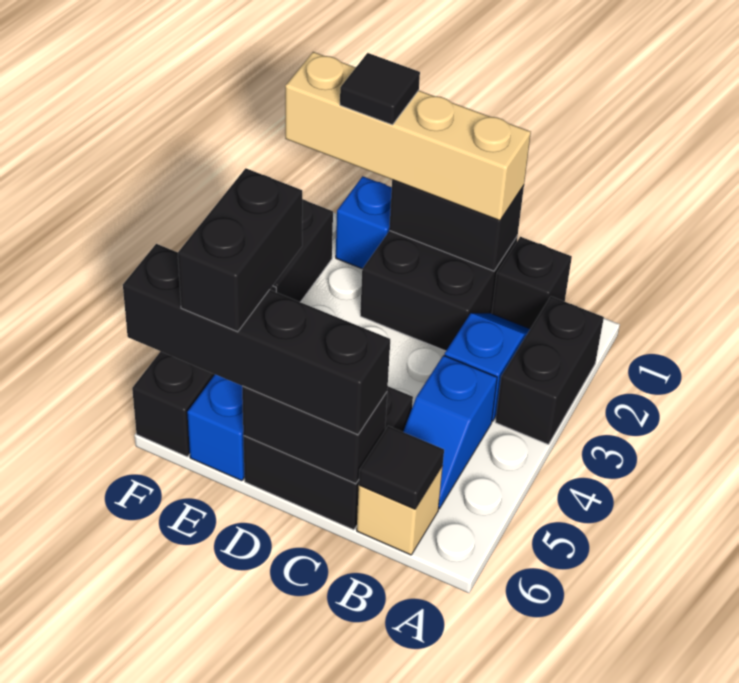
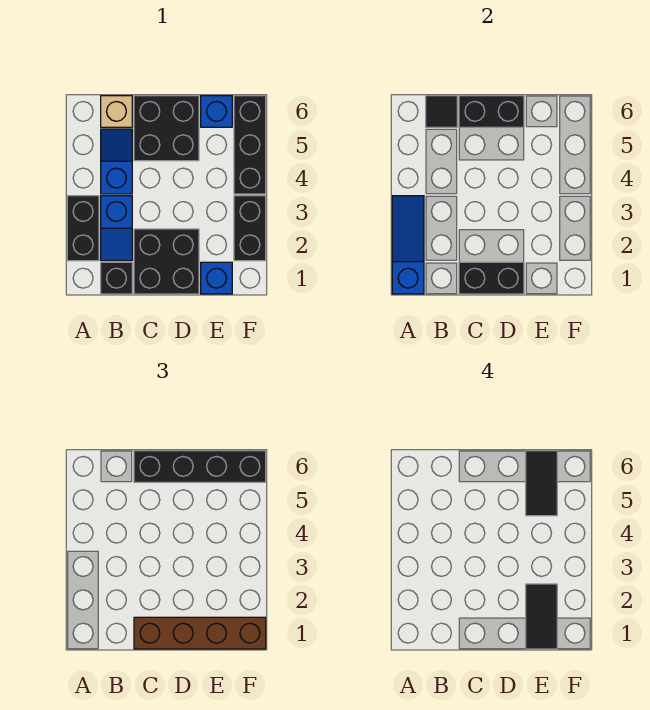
none -> blue slope A1:A3 level 2 top 1
tan brick C1:F1 level 3 -> brown brick C1:F1 level 3
black tile E1 level 4 -> black tile E1:E2 level 4
black brick E5:E6 level 4 -> black tile E5:E6 level 4

